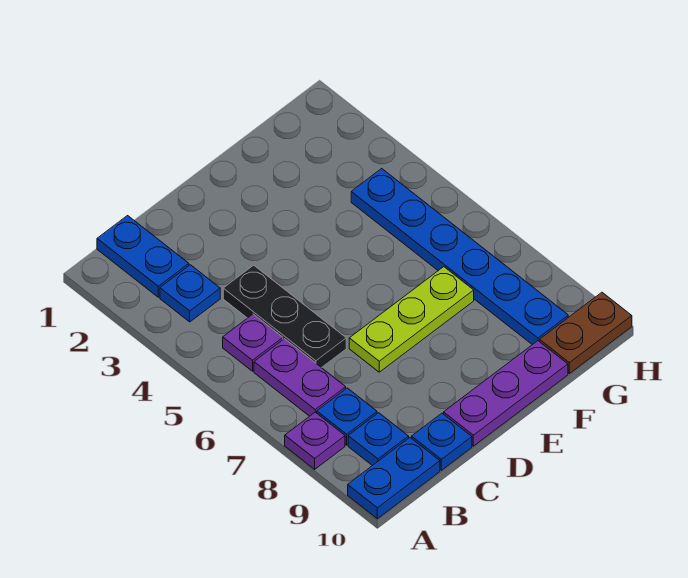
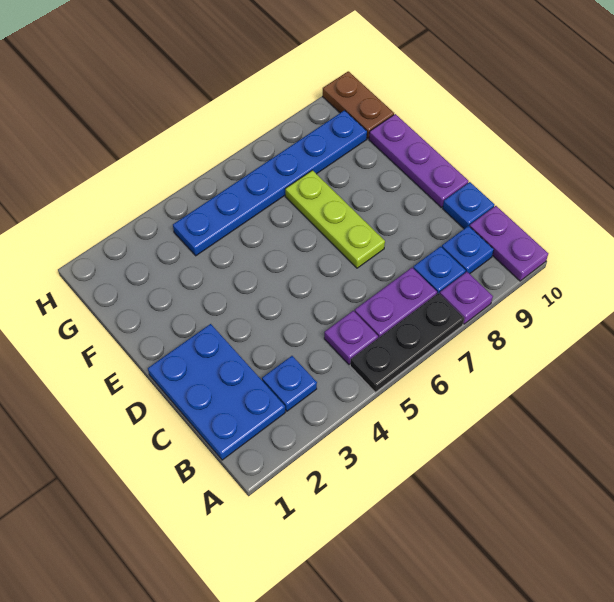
blue plate A10:B10 level 1 -> purple plate A10:B10 level 1
blue plate B1:B2 level 1 -> blue plate B1:D2 level 1
black plate C4:C6 level 1 -> black plate A5:A7 level 1

